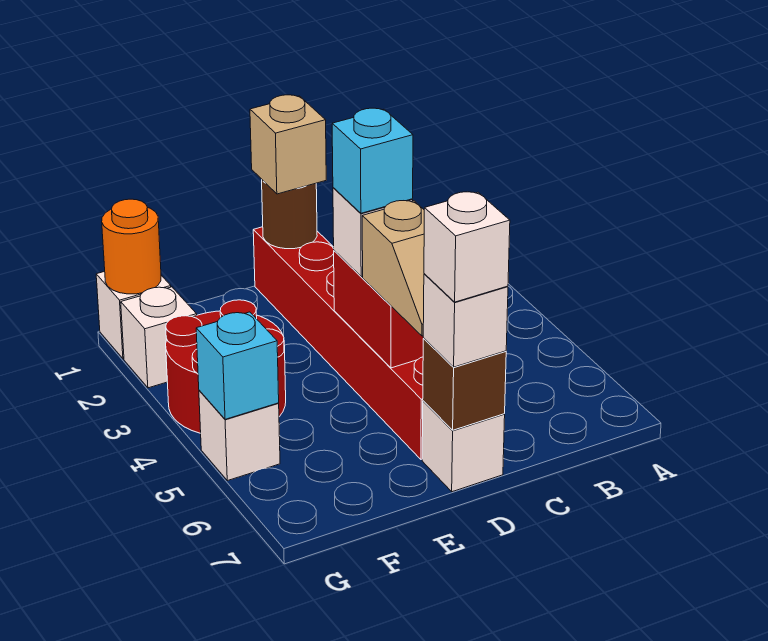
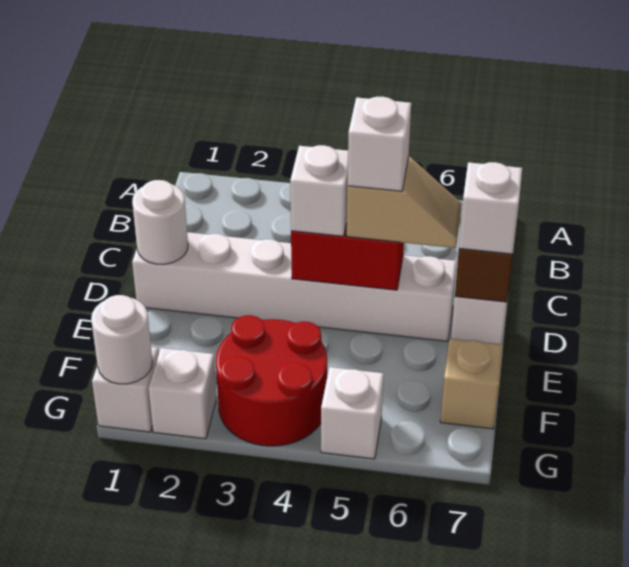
red brick D1:D6 level 1 -> white brick D1:D6 level 1
brown round brick D1 level 2 -> white round brick D1 level 2
tan brick D1 level 3 -> tan brick F7 level 1
cyan brick D4 level 4 -> none
white brick D7 level 4 -> white brick D5 level 4
orange round brick G1 level 2 -> white round brick G1 level 2
cyan brick G5 level 2 -> none

